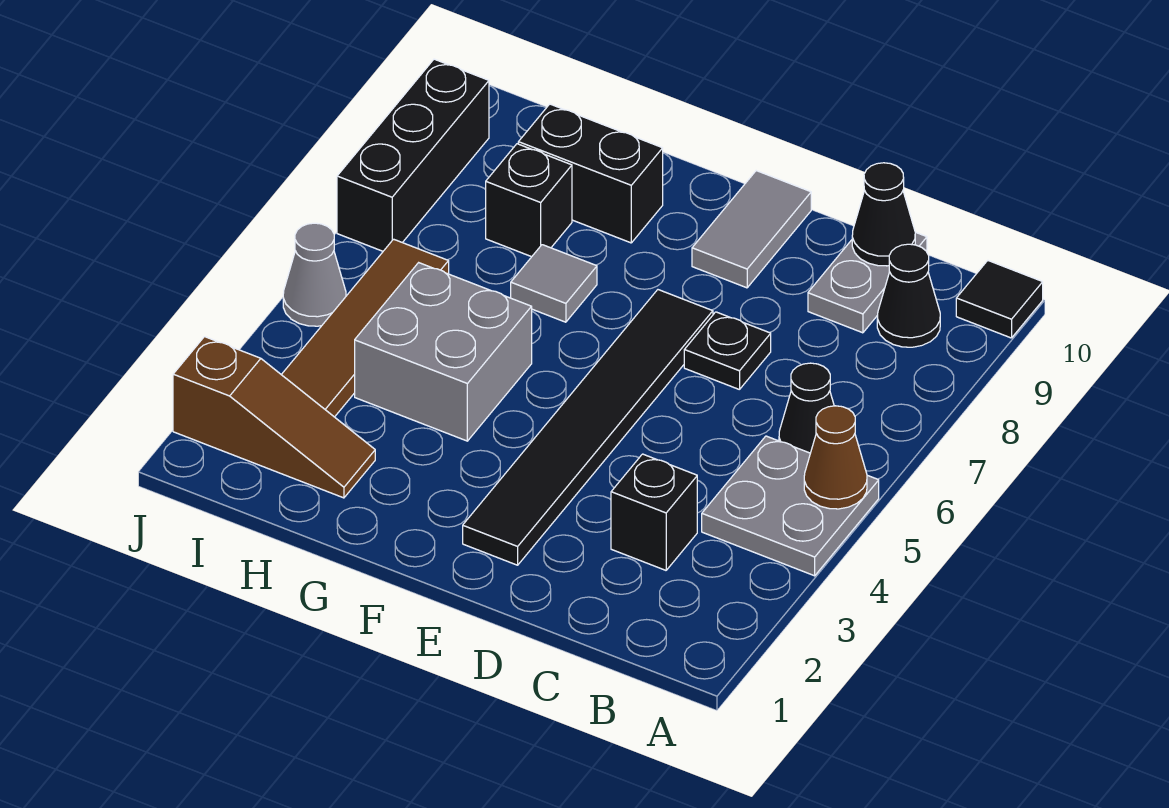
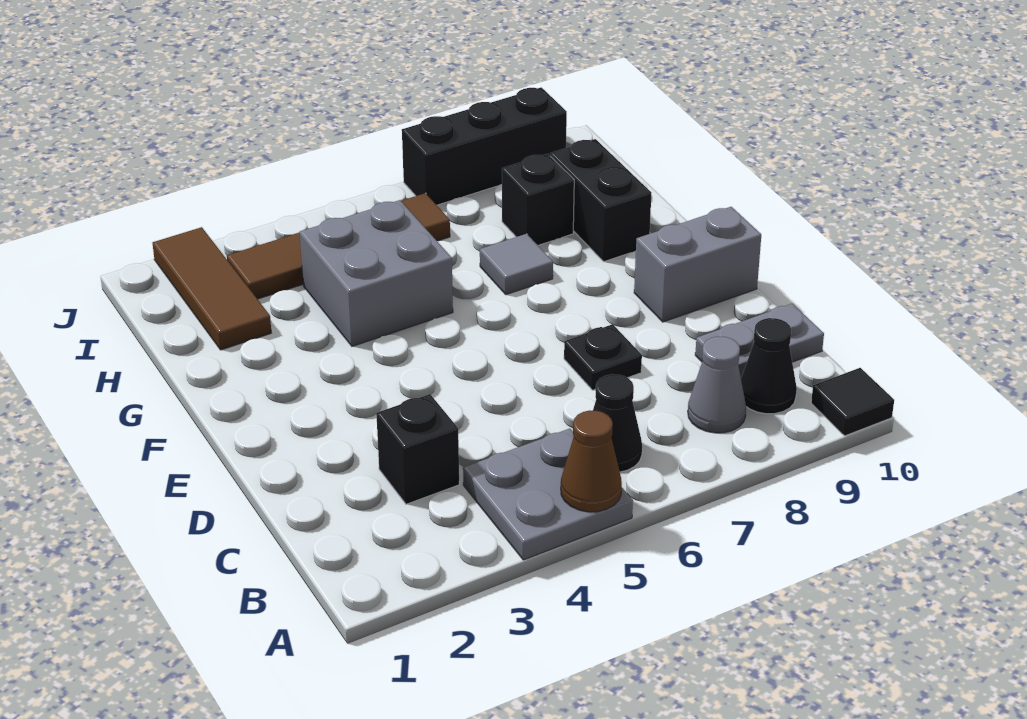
black cone C10 level 2 -> none
black tile E2:E7 level 1 -> none
grey tile E9:E10 level 1 -> grey brick E9:E10 level 1
brown slope H2:J2 level 1 top J -> brown tile H2:J2 level 1
grey cone J5 level 1 -> grey cone B8 level 1

